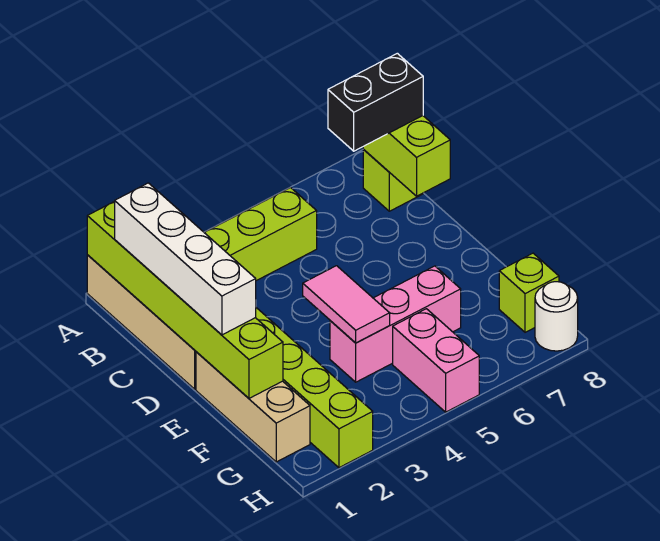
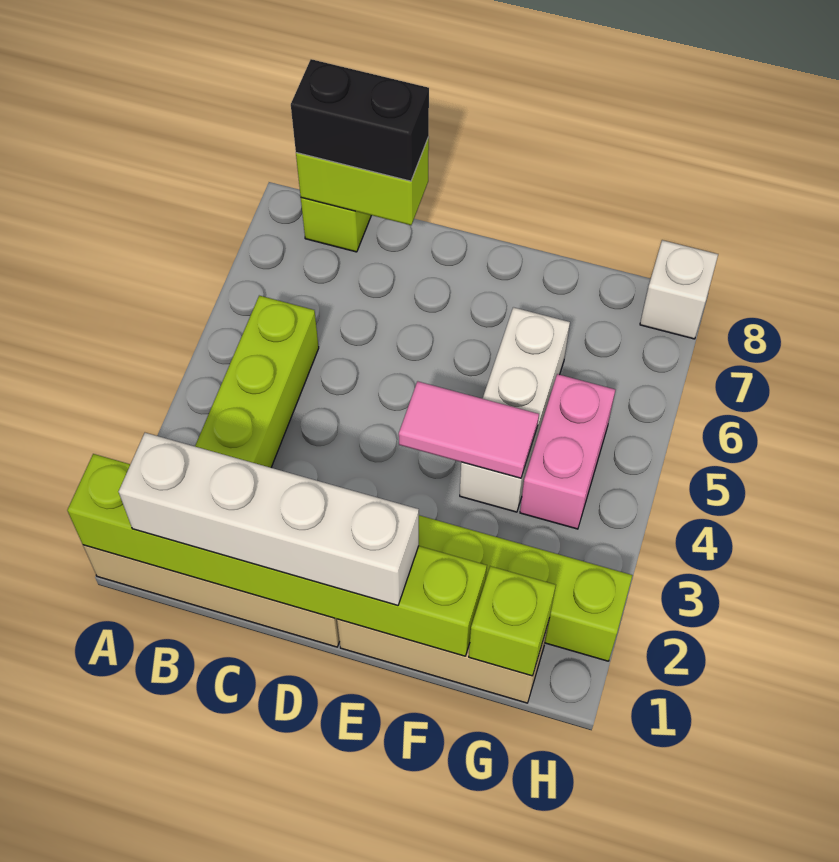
black brick B7:B8 level 3 -> black brick B8:C8 level 3
pink brick F4:F6 level 1 -> white brick F4:F6 level 1
pink brick G5:H5 level 1 -> pink brick G4:G5 level 1
lime brick G8 level 1 -> lime brick G1 level 2
white round brick H8 level 1 -> white brick H8 level 1

